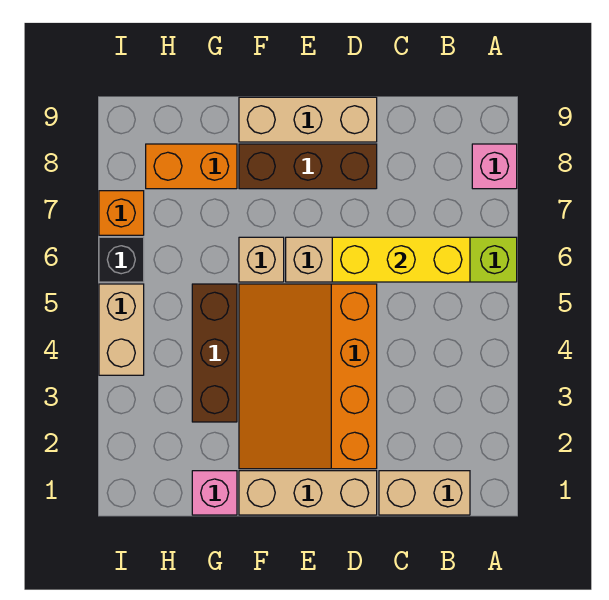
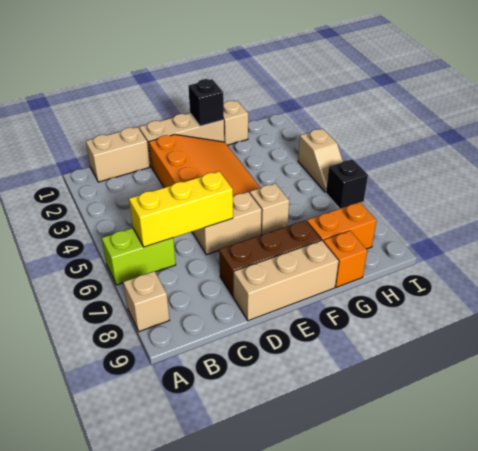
pink brick A8 level 1 -> tan brick A8 level 1
none -> black brick F1 level 2
pink brick G1 level 1 -> tan brick G1 level 1
brown brick G3:G5 level 1 -> none
tan brick I4:I5 level 1 -> tan slope I4:I5 level 1 top 4
orange brick I7 level 1 -> orange brick G9 level 1

